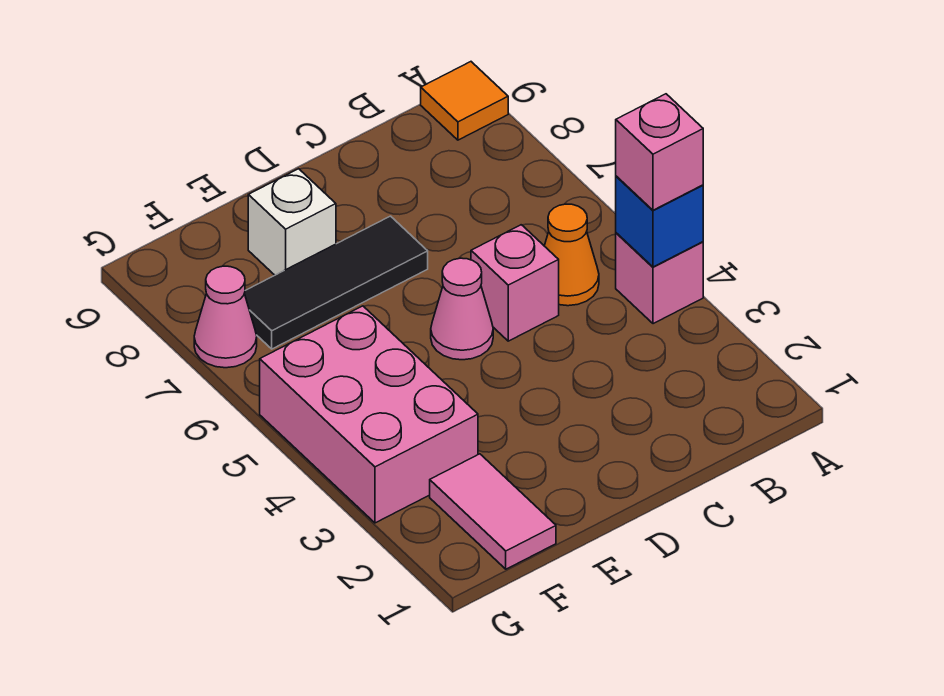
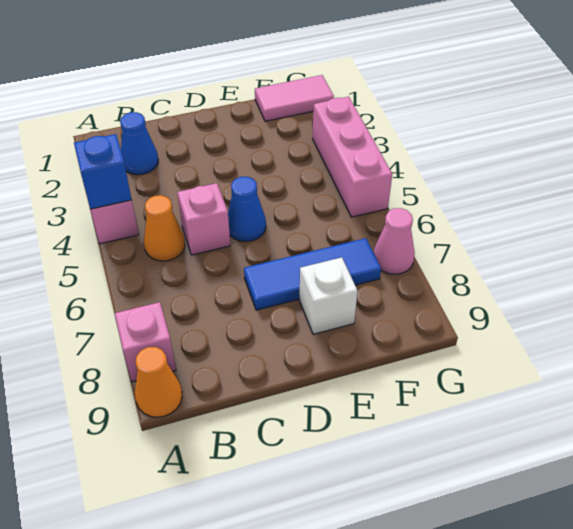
pink brick A4 level 3 -> pink brick A8 level 1
orange tile A9 level 1 -> orange cone A9 level 1
none -> blue cone B2 level 1
pink cone D5 level 1 -> blue cone D5 level 1
black tile D7:F7 level 1 -> blue tile D7:F7 level 1
pink tile F1:F2 level 1 -> pink tile F1:G1 level 1
pink brick F3:G5 level 1 -> pink brick G3:G5 level 1

